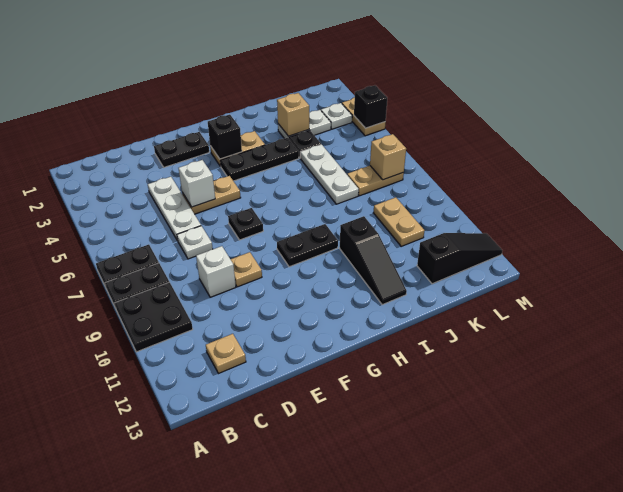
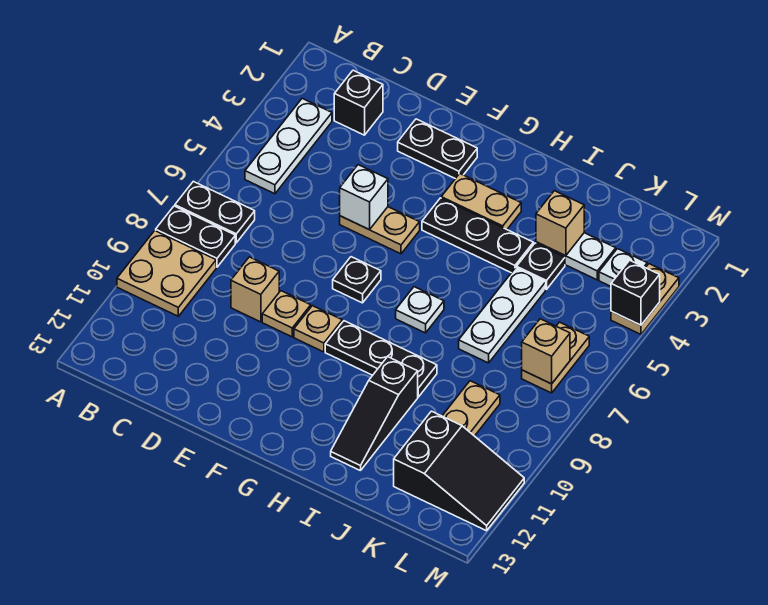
black plate A9:B10 level 1 -> tan plate A9:B10 level 1
tan plate C12 level 1 -> tan plate F9 level 1
white plate D4:D6 level 1 -> white plate B3:B5 level 1
white plate D7 level 1 -> white plate H7 level 1
white brick D9 level 1 -> tan brick D9 level 1
black brick G3 level 2 -> black brick C2 level 1
black plate G9:H9 level 1 -> black plate G9:I9 level 1
tan plate K7:L7 level 1 -> tan plate L6:L7 level 1
black slope K12:M12 level 1 top K -> black slope K11:M12 level 1 top K

